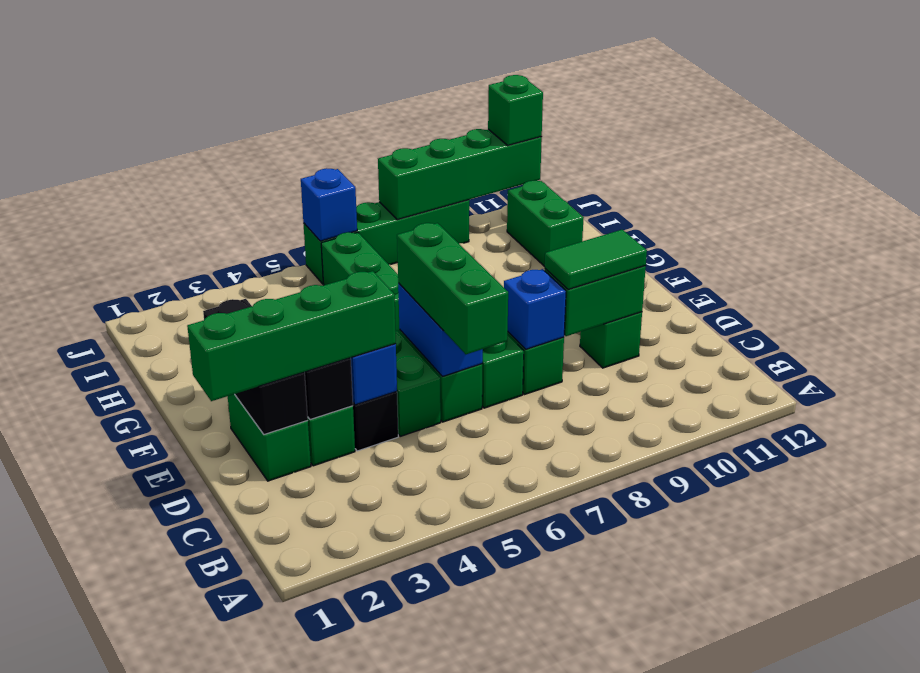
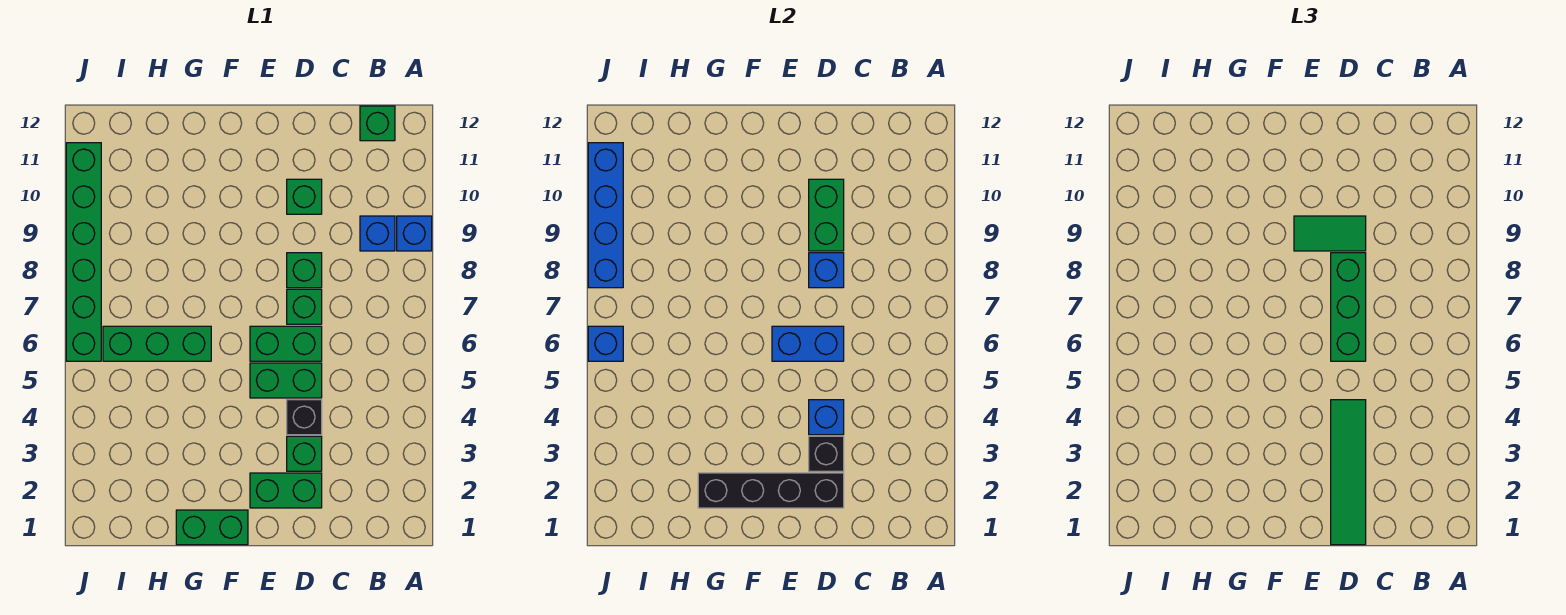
none -> blue brick A9 level 1
none -> blue brick B9 level 1
green brick C6:E6 level 3 -> green brick D6:D8 level 3
green brick D1:D4 level 3 -> green tile D1:D4 level 3
black brick D2:F2 level 2 -> black brick D2:G2 level 2
green tile D9:D10 level 3 -> green tile D9:E9 level 3
green brick H11:I11 level 1 -> green brick F1:G1 level 1
green brick J6:J9 level 1 -> green brick J6:J11 level 1
green brick J8:J11 level 2 -> blue brick J8:J11 level 2
green brick J11 level 3 -> green brick B12 level 1

